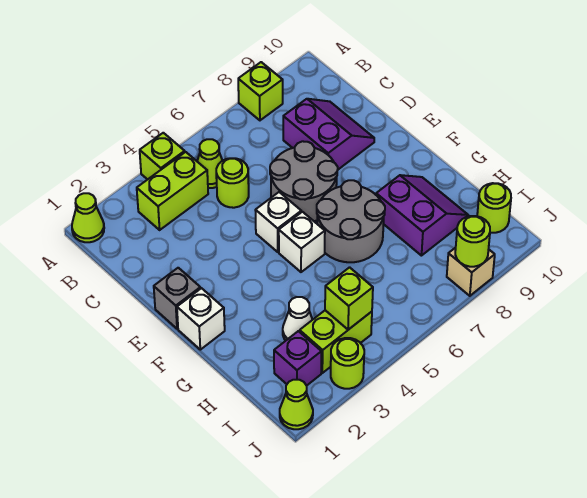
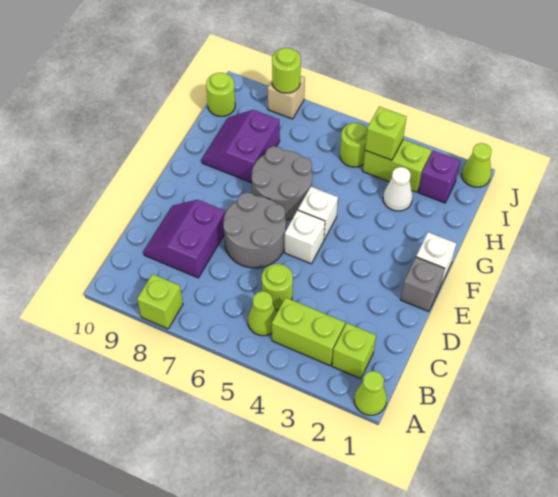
lime brick A4 level 1 -> lime brick B2 level 1
lime round brick J3 level 1 -> lime round brick I5 level 1

